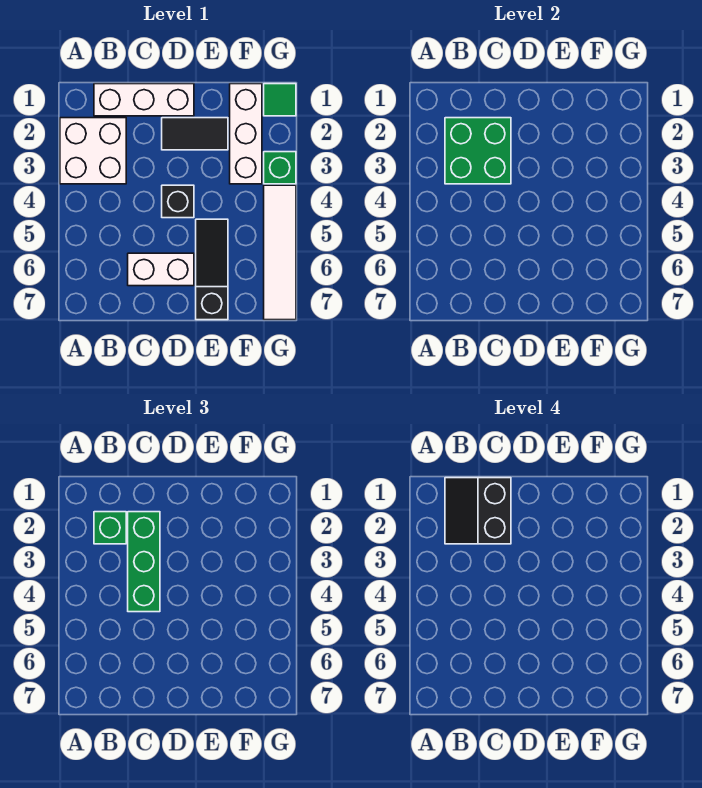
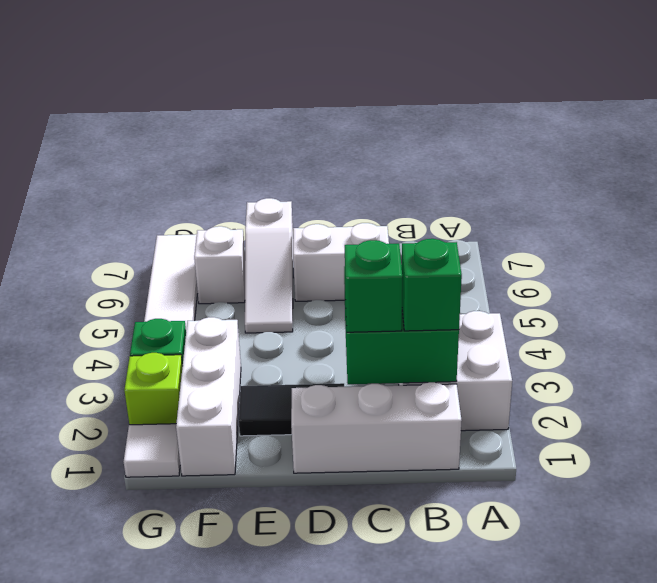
black slope B1:C2 level 4 top C -> none
green brick C2:C4 level 3 -> green brick C2 level 3
black brick D4 level 1 -> none
black slope E5:E7 level 1 top 7 -> white slope E5:E7 level 1 top 7
none -> white brick F6 level 1
green tile G1 level 1 -> white tile G1 level 1
none -> lime brick G2 level 1

